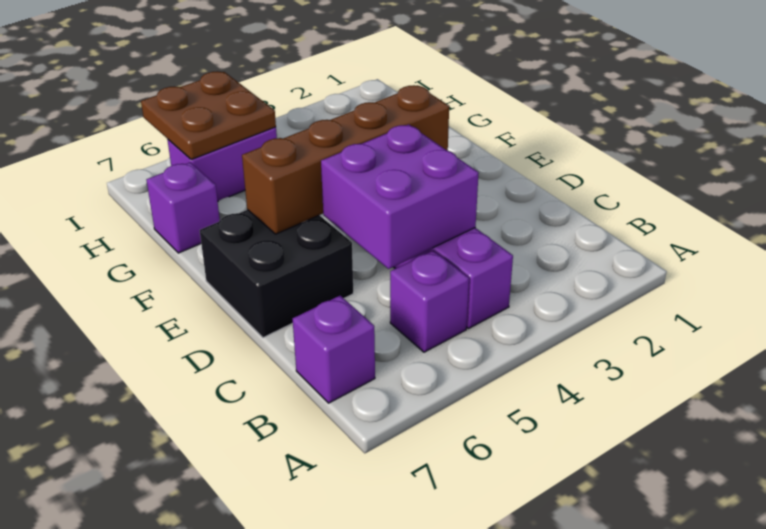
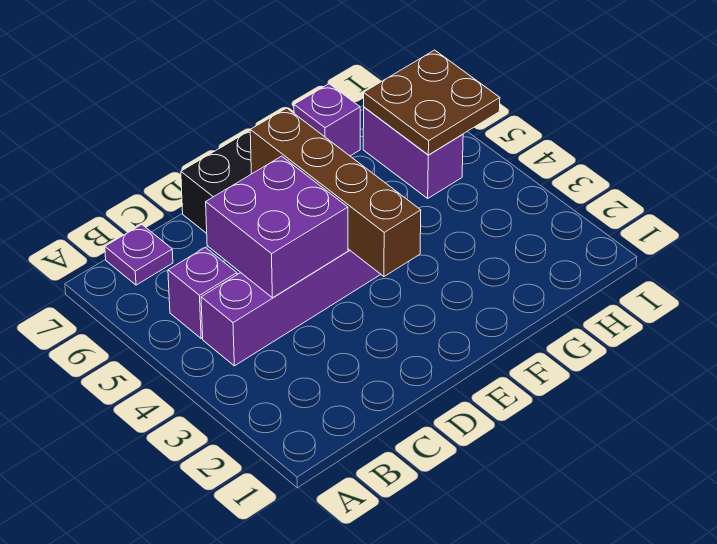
purple brick B7 level 1 -> purple plate B7 level 1

